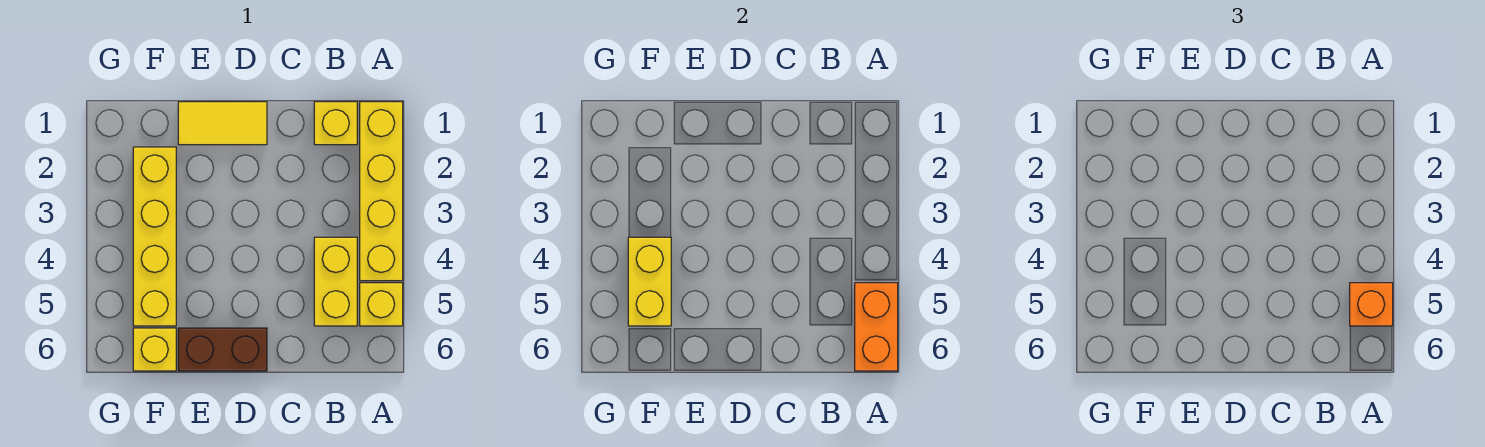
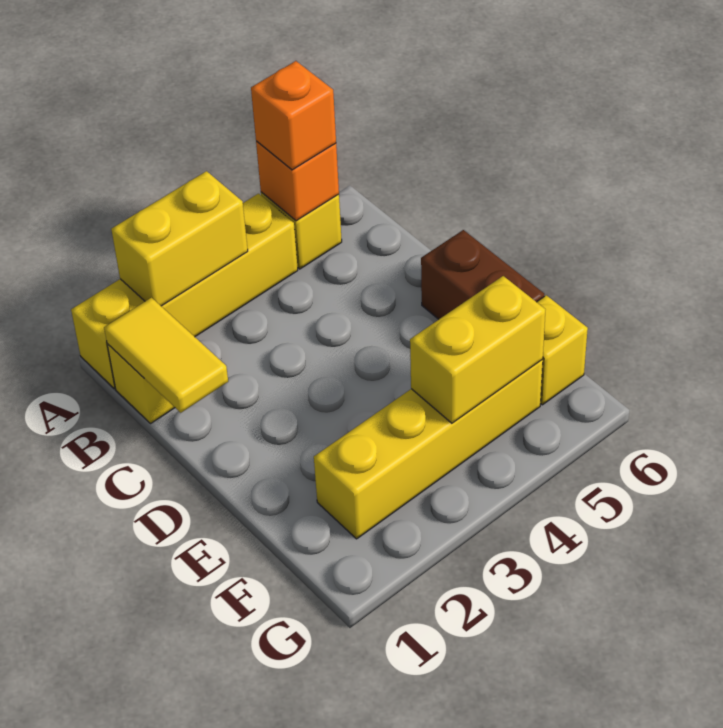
orange brick A5:A6 level 2 -> orange brick A5 level 2
yellow brick B4:B5 level 1 -> yellow brick A2:A3 level 2
yellow tile D1:E1 level 1 -> yellow tile B1:C1 level 2

